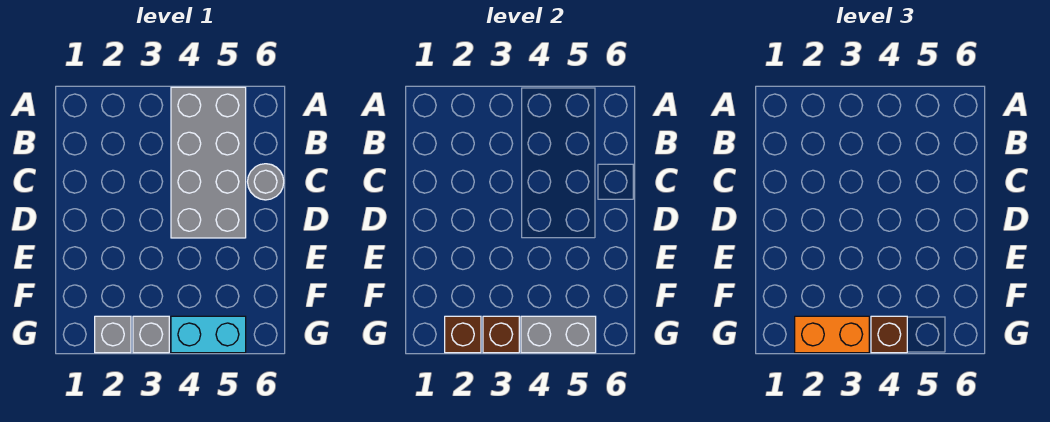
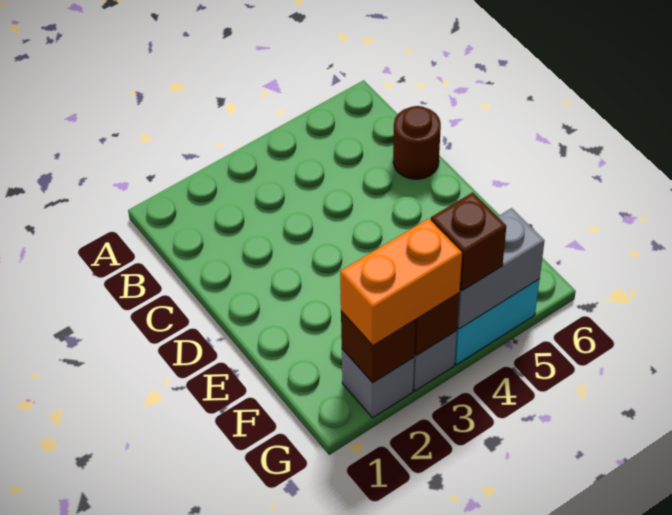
grey brick A4:D5 level 1 -> none
grey round brick C6 level 1 -> brown round brick C6 level 1

